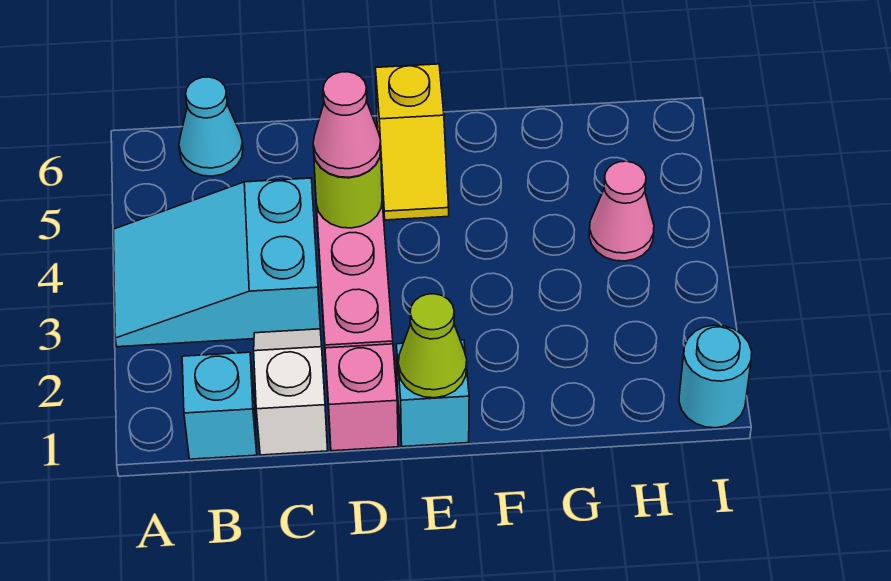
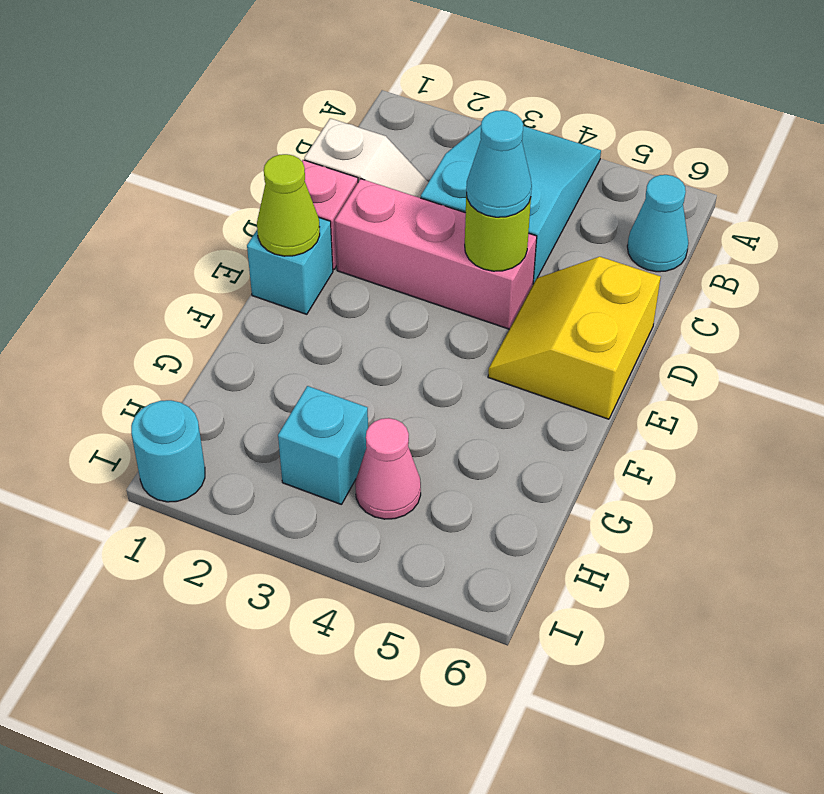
cyan brick B1 level 1 -> cyan brick H3 level 1
pink cone D4 level 3 -> cyan cone D4 level 3
yellow slope E5:E6 level 1 top 6 -> yellow slope D5:E6 level 1 top 6

